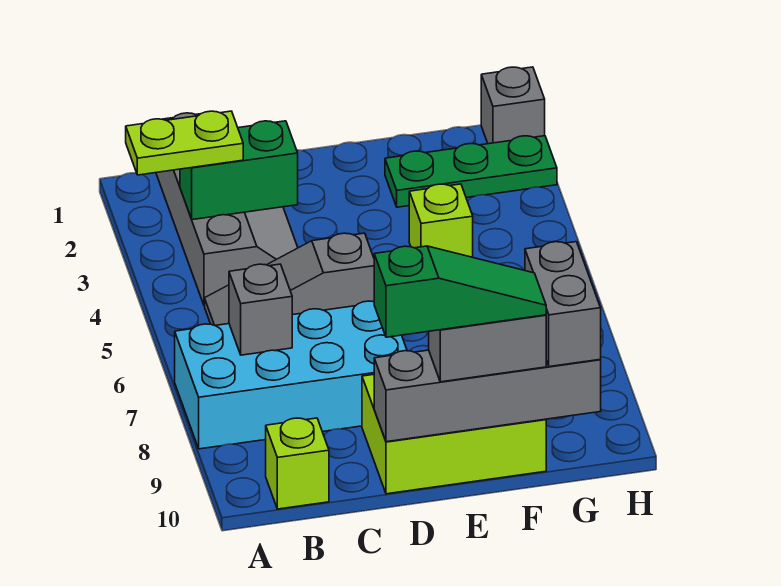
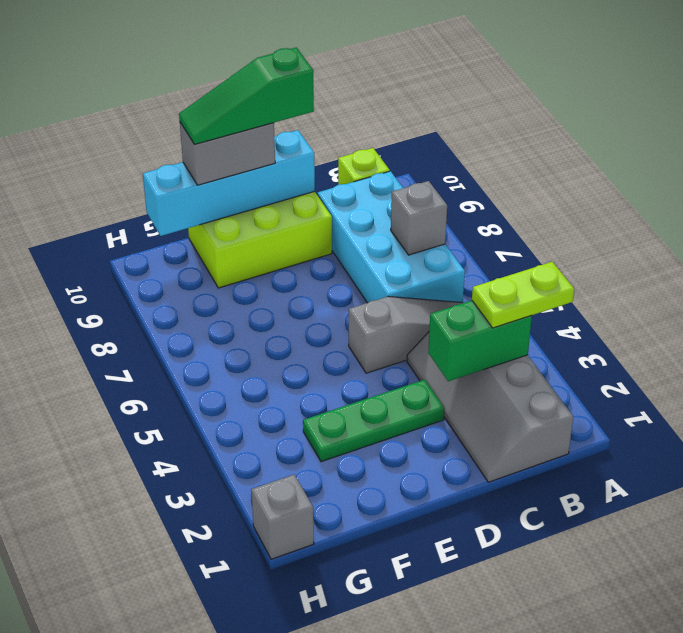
cyan brick A7:D8 level 1 -> cyan brick B6:C9 level 1
grey brick D10:G10 level 2 -> cyan brick D10:G10 level 2
green plate F2:H2 level 1 -> green plate D3:F3 level 1
lime brick F4 level 1 -> none
grey brick G9:G10 level 3 -> none

